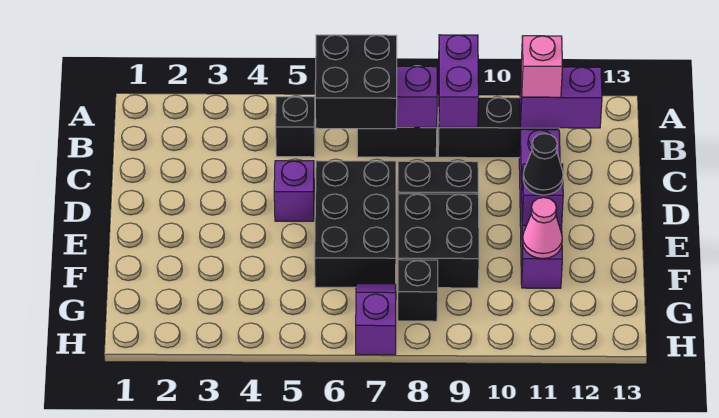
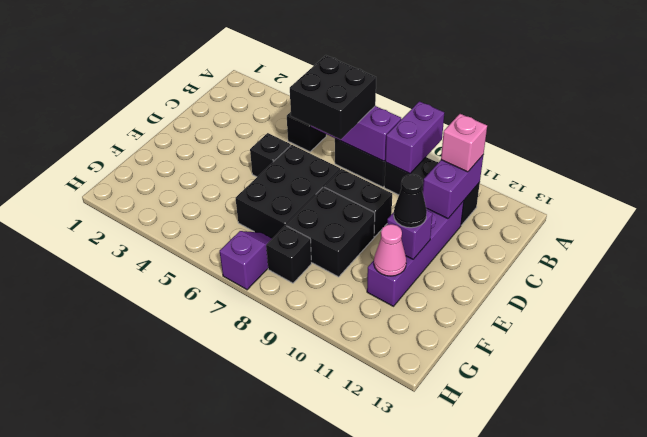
purple brick B11:B12 level 2 -> purple brick B11:C11 level 2
purple brick D5 level 1 -> black brick D5 level 1

